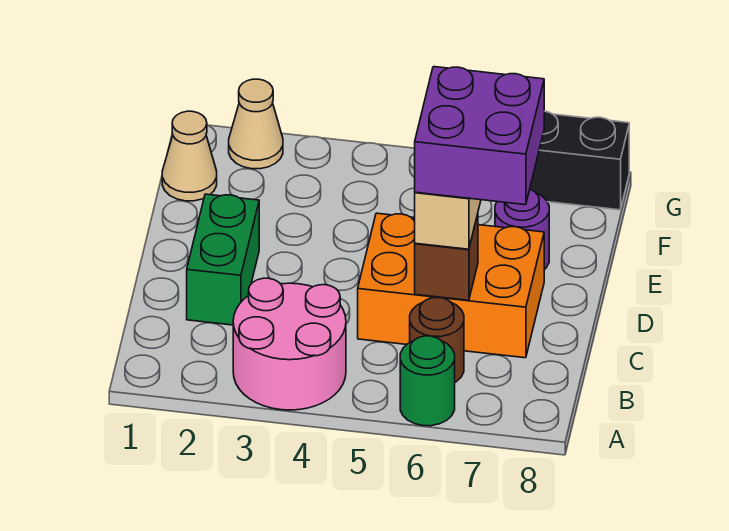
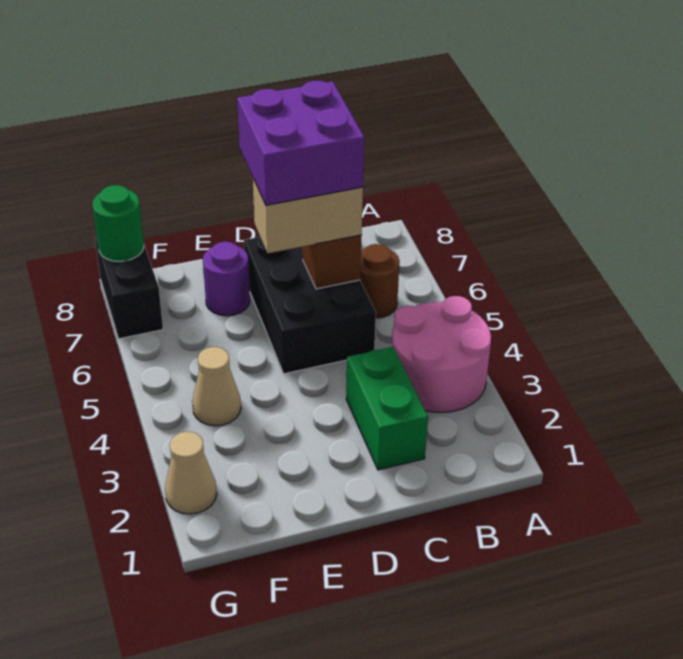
green round brick A6 level 1 -> green round brick G8 level 2
green brick C2:D2 level 1 -> green brick C2:C3 level 1
orange brick C5:D7 level 1 -> black brick C5:D7 level 1
tan cone F1 level 1 -> tan cone F4 level 1

